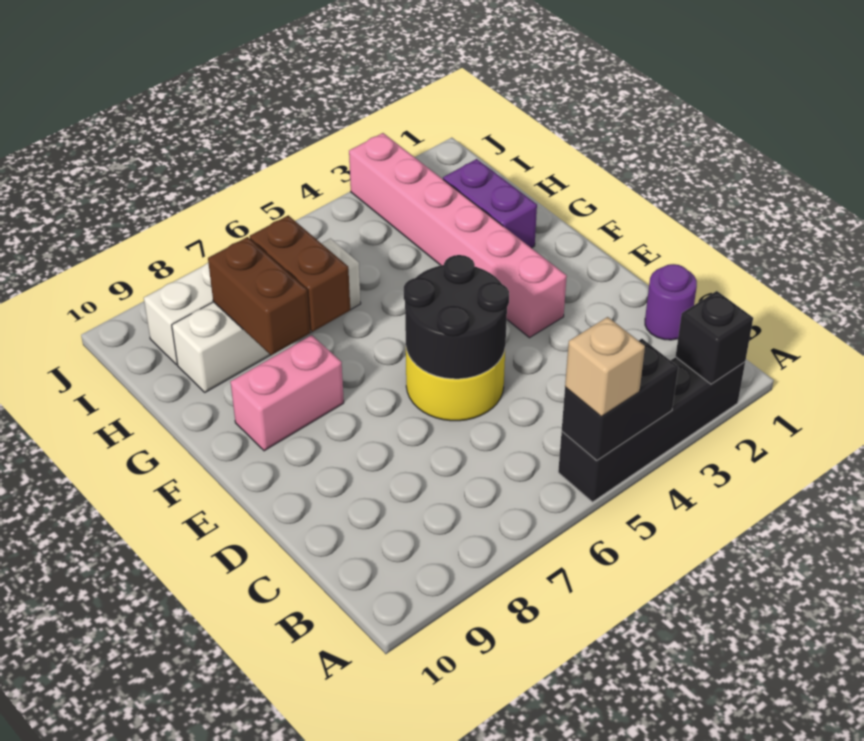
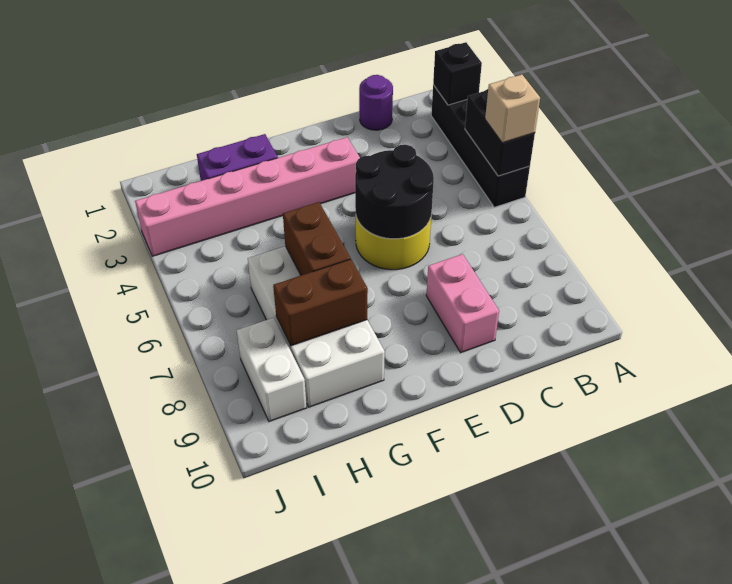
pink brick F8:F9 level 1 -> pink brick D8:D9 level 1
brown brick G7:H7 level 2 -> brown brick G6:G7 level 2
white brick H6:H9 level 1 -> white brick G6:H9 level 1

